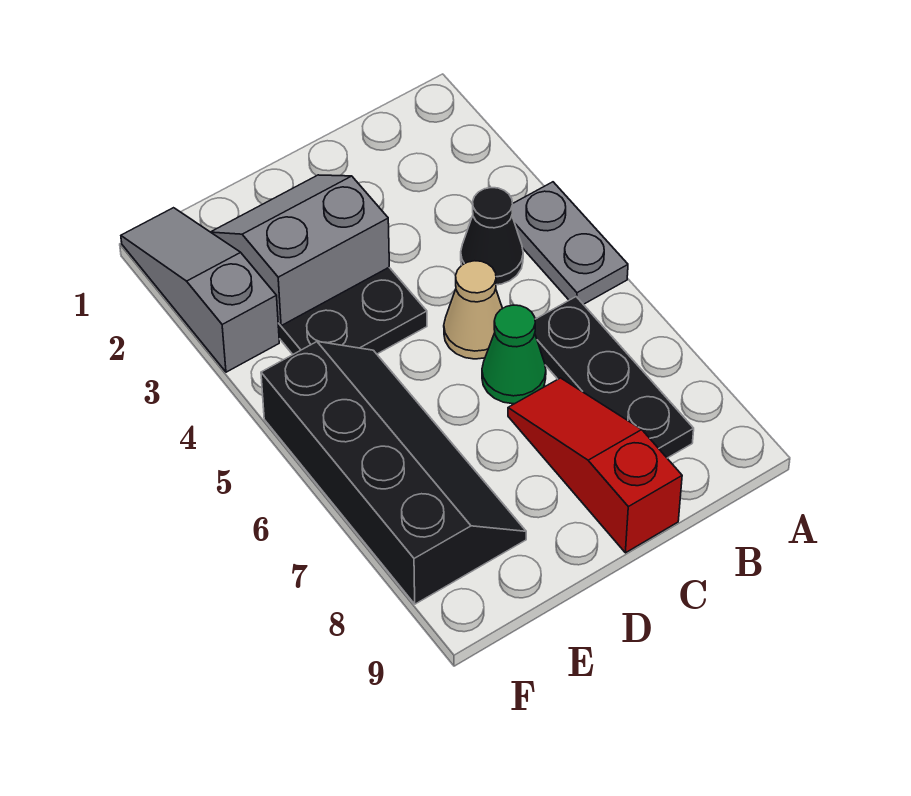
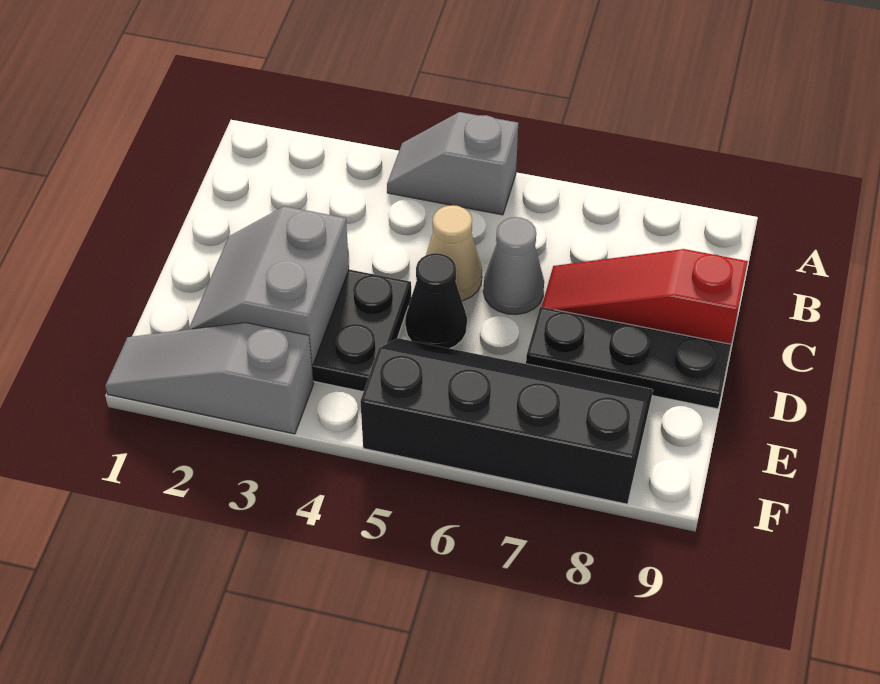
grey plate A4:A5 level 1 -> grey slope A4:A5 level 1 top 5
black cone B4 level 1 -> black cone D5 level 1
black plate B6:B8 level 1 -> black plate D7:D9 level 1
green cone C6 level 1 -> grey cone C6 level 1

